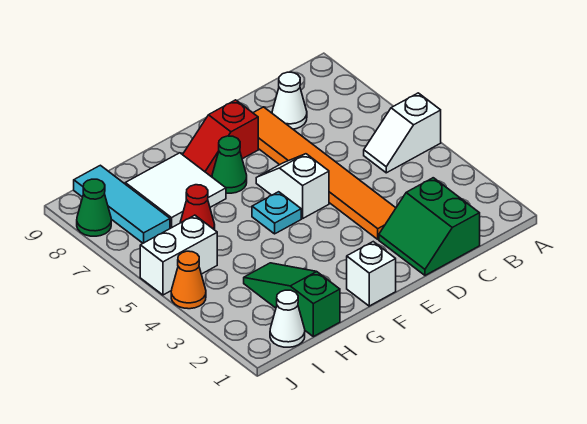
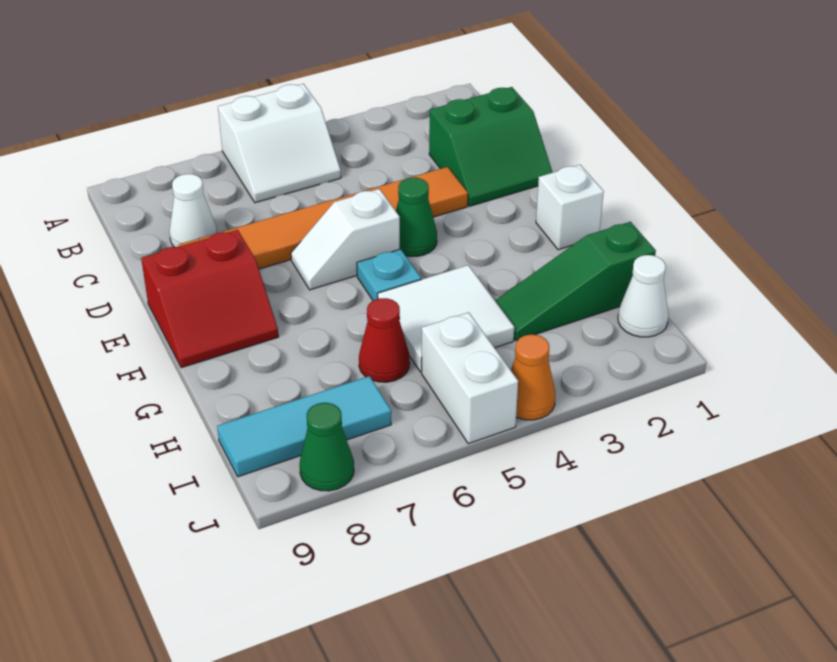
white slope A5:B5 level 1 top A -> white slope A5:B6 level 1 top A
red slope E8:F8 level 1 top E -> red slope E8:F9 level 1 top E
green cone F7 level 1 -> green cone E4 level 1
white tile G7:H8 level 1 -> white tile G4:H5 level 1

